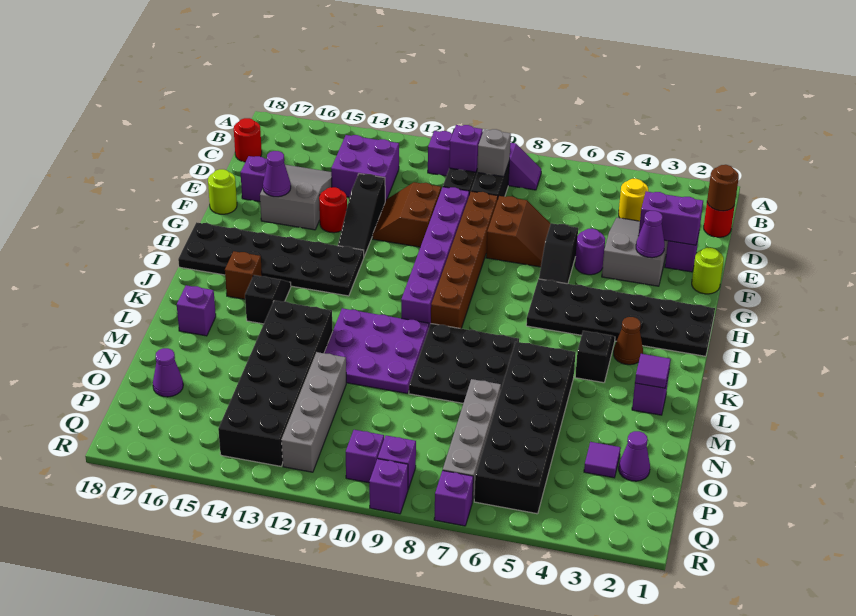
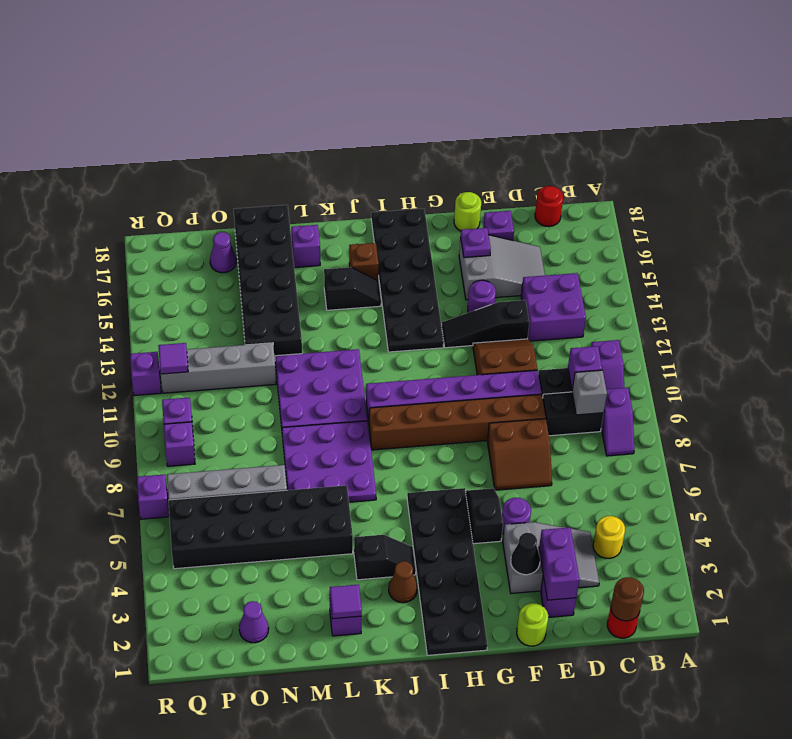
purple cone F3 level 2 -> black cone F3 level 2
black slope F6:G6 level 1 top F -> black slope G5:G6 level 1 top 5
red round brick F14 level 1 -> purple round brick F14 level 1
purple cone F16 level 2 -> purple plate F16 level 2
black plate K7:M9 level 1 -> purple plate K7:M9 level 1
black brick L13:Q14 level 1 -> black brick M13:N18 level 1
purple tile O3 level 1 -> purple tile Q12 level 2
purple brick R9 level 1 -> purple brick R12 level 1

